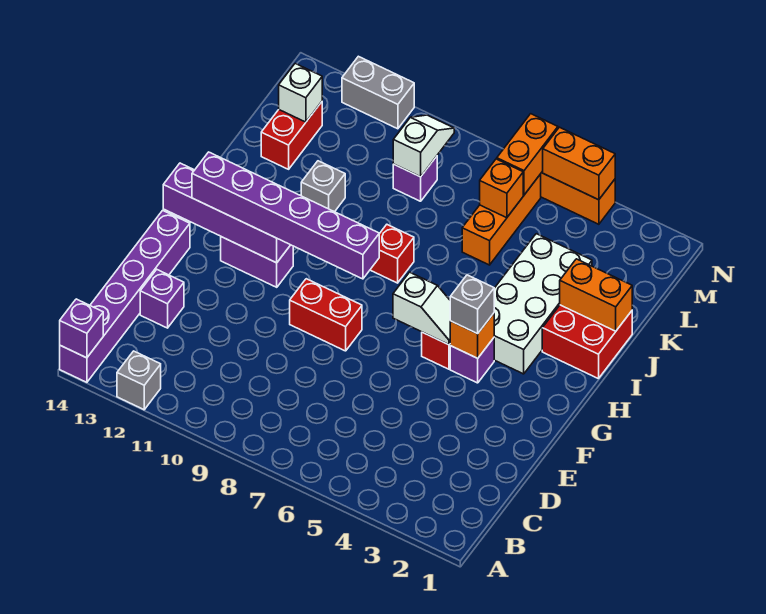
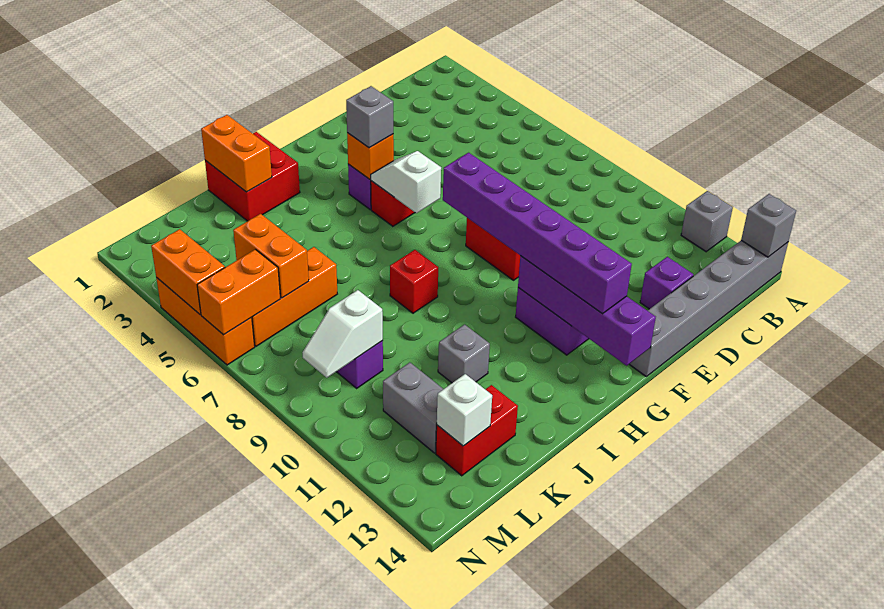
purple brick A14:F14 level 1 -> grey brick A14:F14 level 1
purple brick A14 level 2 -> grey brick A14 level 2
white brick H3:K4 level 1 -> none
orange brick L6 level 2 -> orange brick L5:L6 level 2
grey brick N11:N12 level 1 -> grey brick L11:L12 level 1

